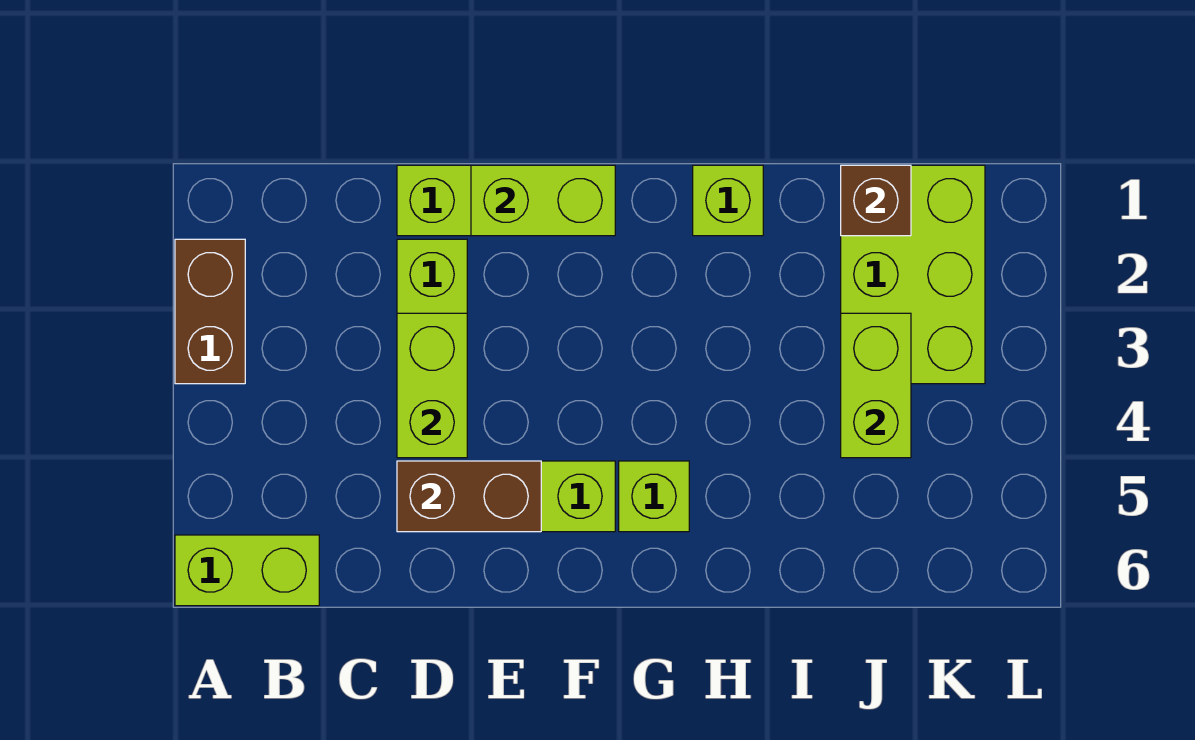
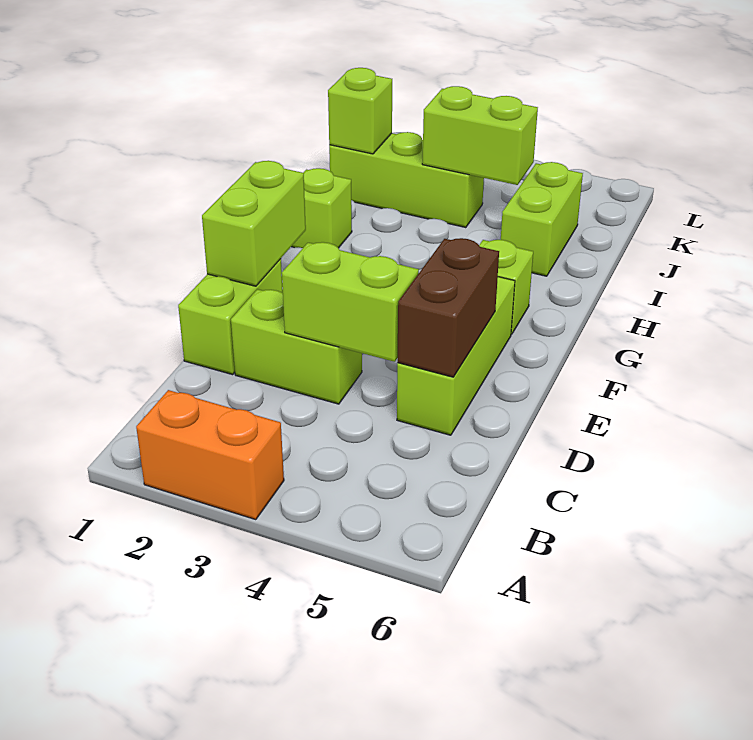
brown brick A2:A3 level 1 -> orange brick A2:A3 level 1
lime brick A6:B6 level 1 -> lime brick I5:J5 level 1
lime brick J1:K3 level 1 -> lime brick J1:J3 level 1
brown brick J1 level 2 -> lime brick J1 level 2

